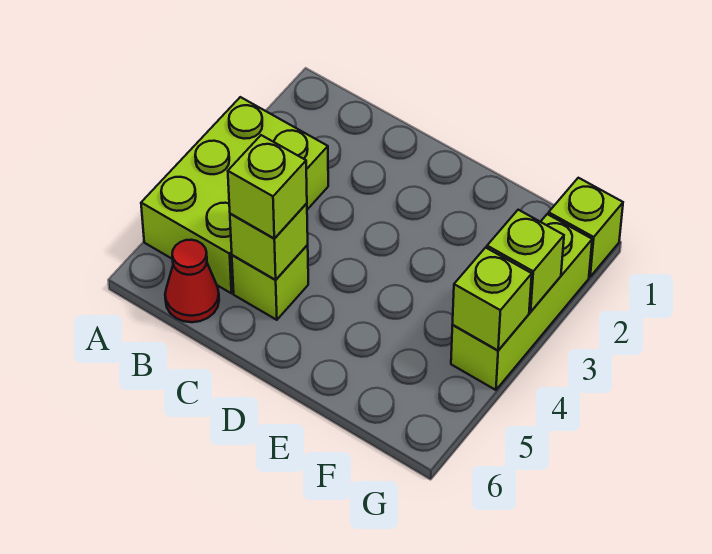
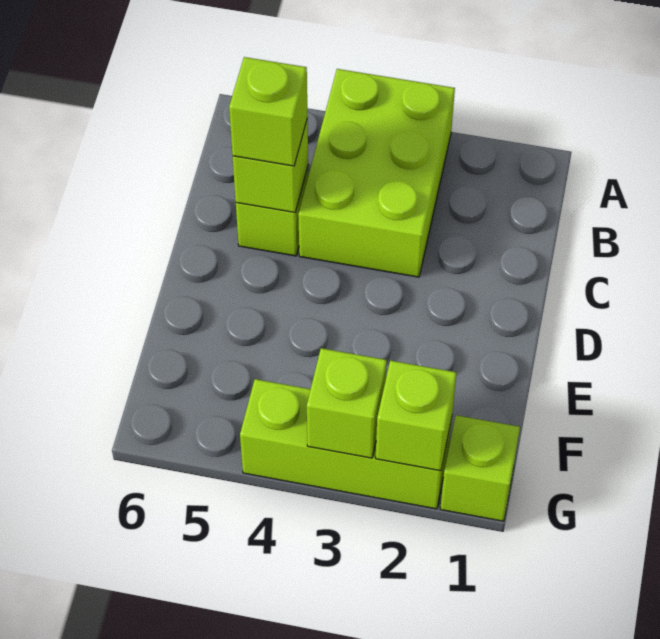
lime brick A3:B5 level 1 -> lime brick A3:C4 level 1
red cone B6 level 1 -> none
lime brick G4 level 2 -> lime brick G2 level 2

